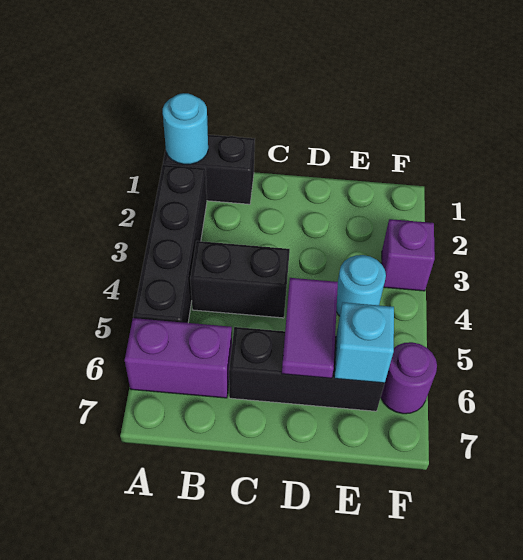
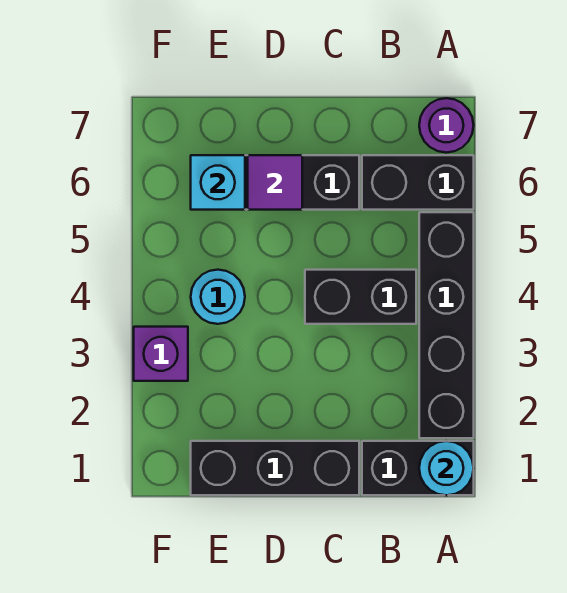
purple brick A6:B6 level 1 -> black brick A6:B6 level 1
none -> black brick C1:E1 level 1
purple tile D5:D6 level 2 -> purple tile D6 level 2
purple round brick F6 level 1 -> purple round brick A7 level 1

